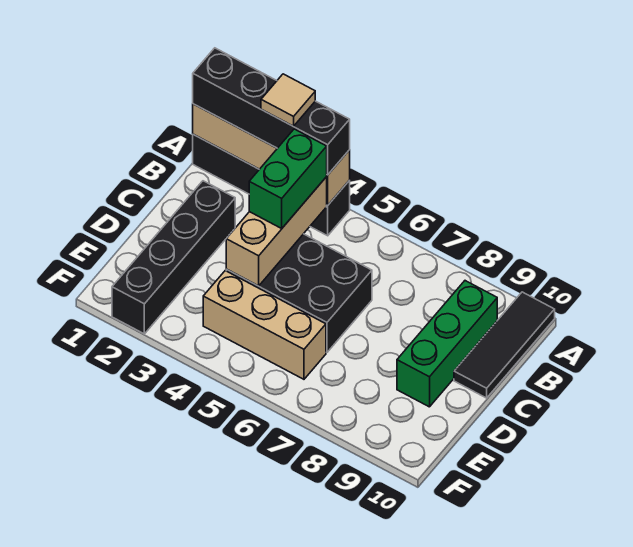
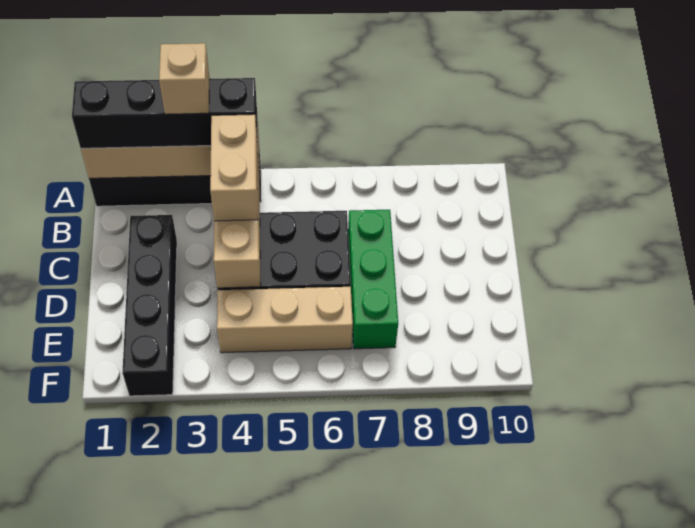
tan tile A3 level 4 -> tan brick A3 level 4
black tile A10:C10 level 1 -> none
green brick B4:C4 level 3 -> tan brick B4:C4 level 3
green brick B9:D9 level 1 -> green brick C7:E7 level 1

